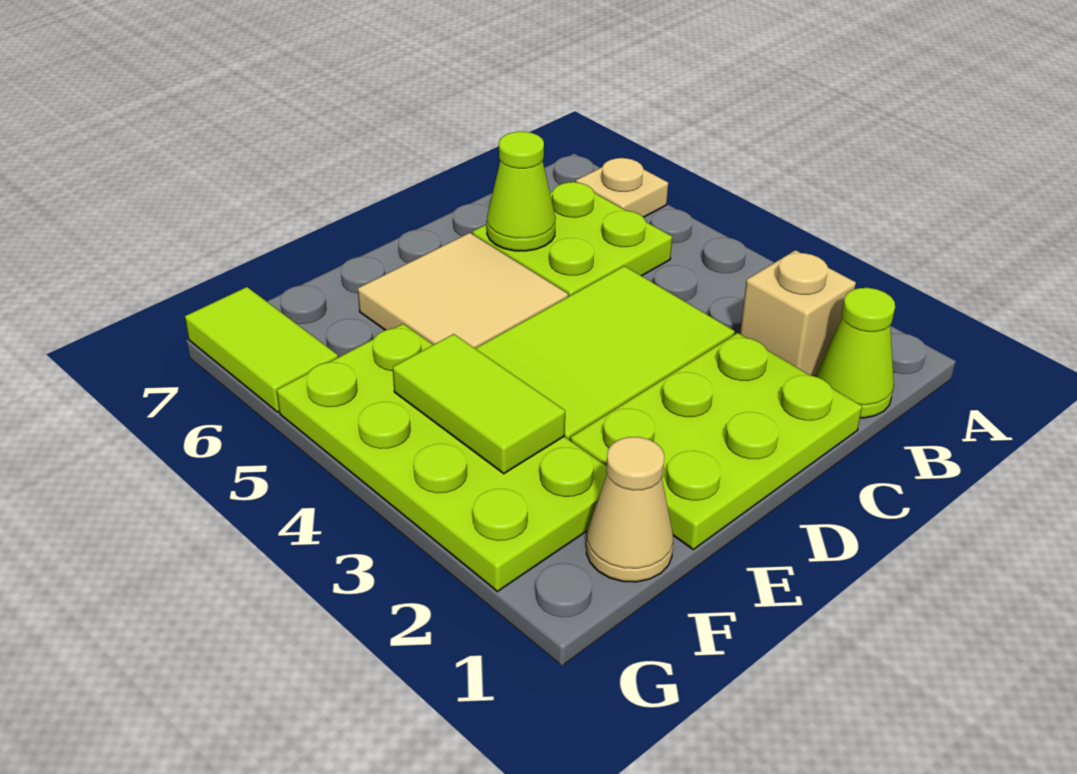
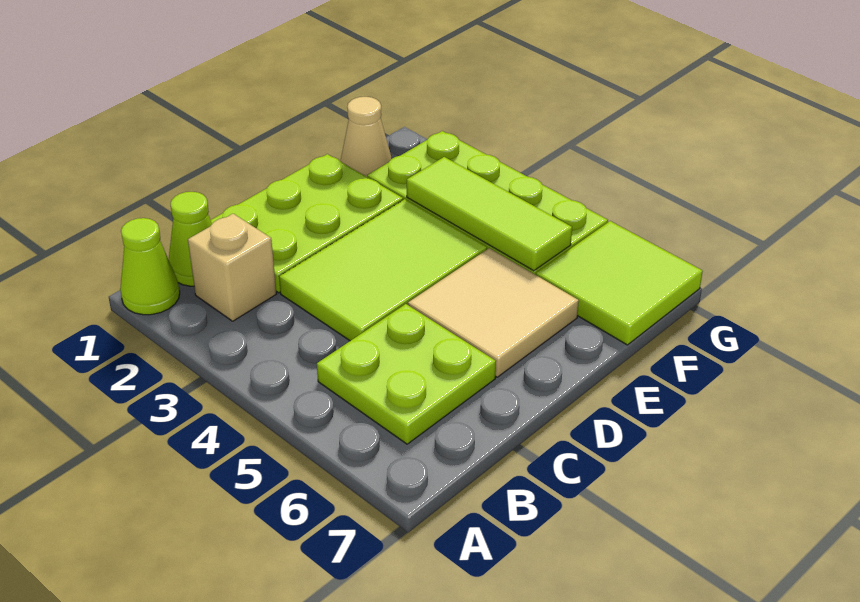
tan plate A6 level 1 -> none
lime cone C6 level 2 -> lime cone A1 level 1
lime tile F3:F4 level 2 -> lime tile F3:F5 level 2
lime tile G6:G7 level 1 -> lime tile F6:G7 level 1

